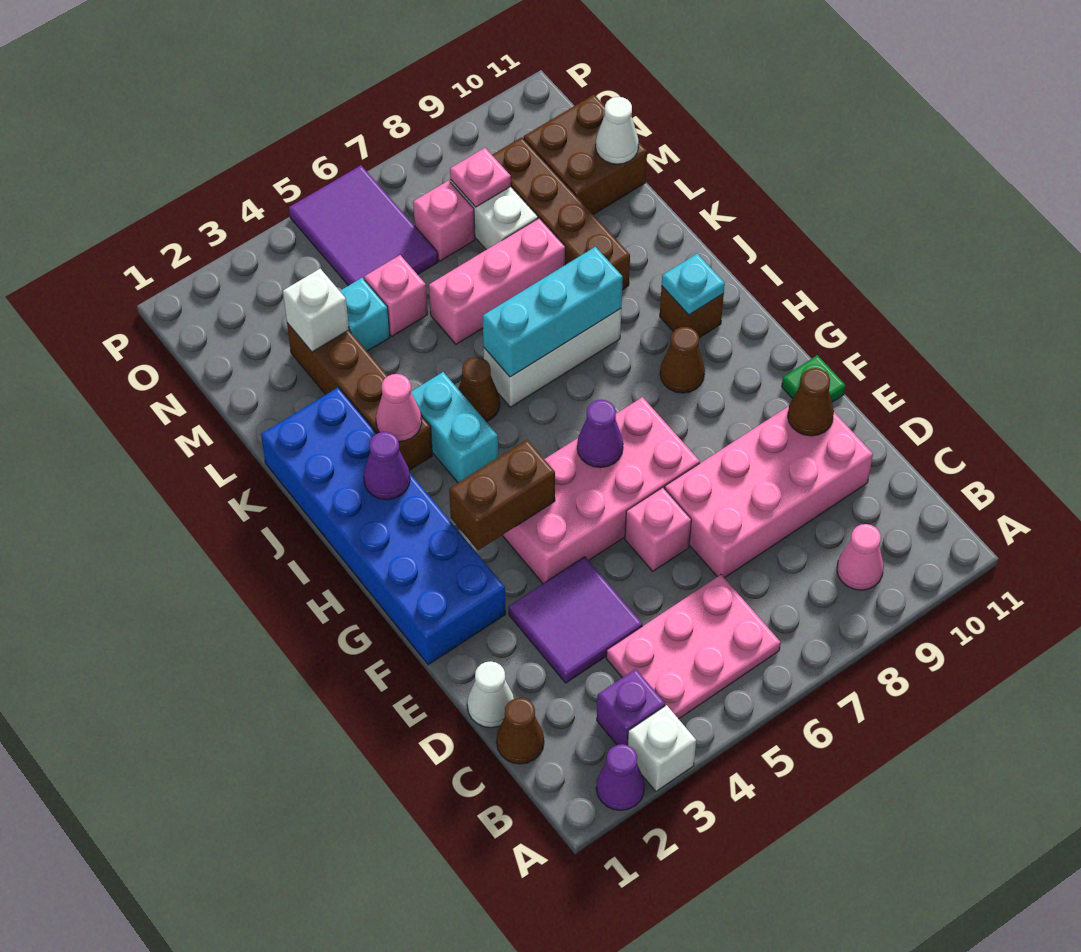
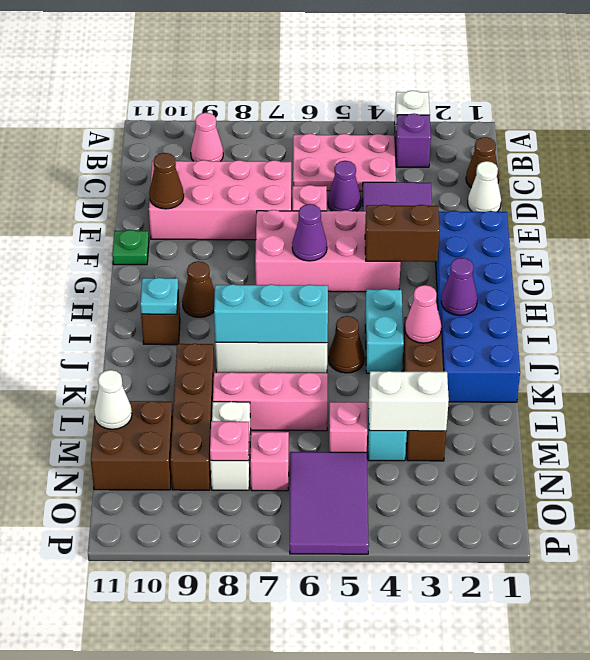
purple cone A2 level 1 -> purple cone D5 level 1
white brick M3 level 2 -> white brick M3:M4 level 2

